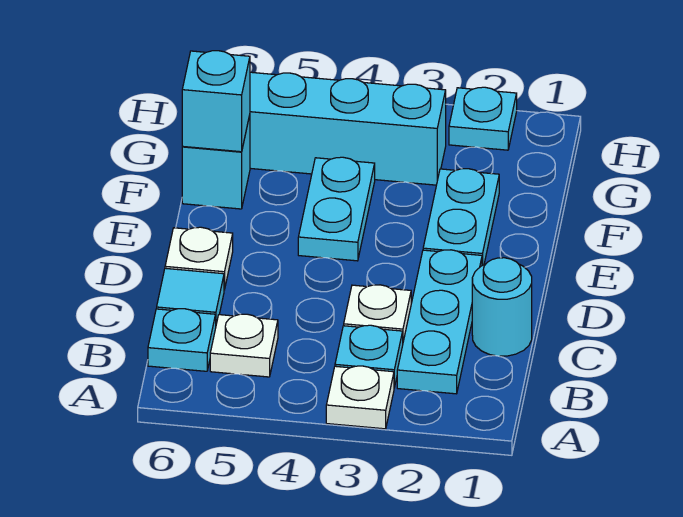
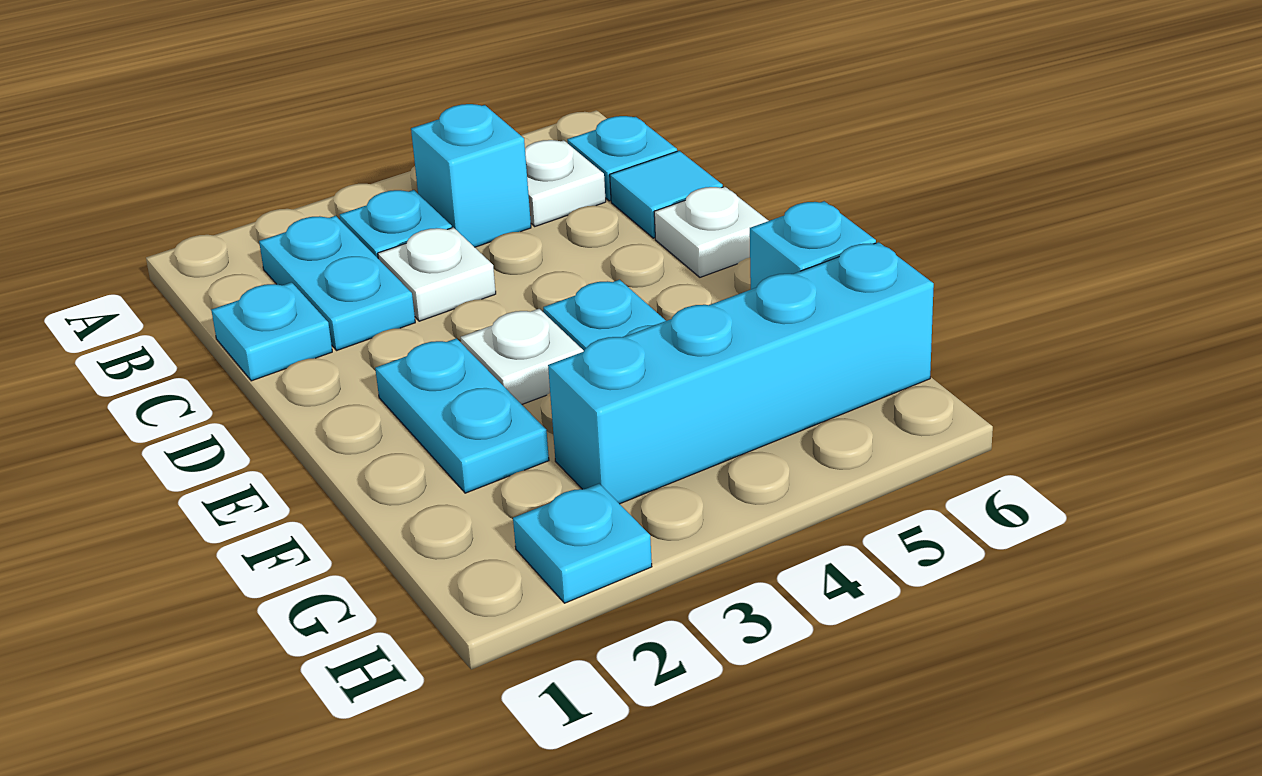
white plate A3 level 1 -> white plate E3 level 1
cyan plate B2:D2 level 1 -> cyan plate B2:C2 level 1
cyan round brick C1 level 1 -> cyan plate C1 level 1
cyan brick F6 level 2 -> cyan brick B4 level 1

